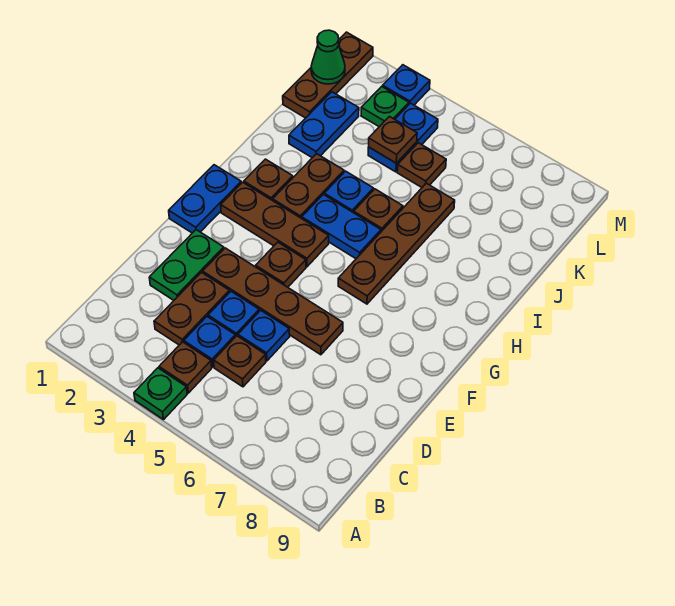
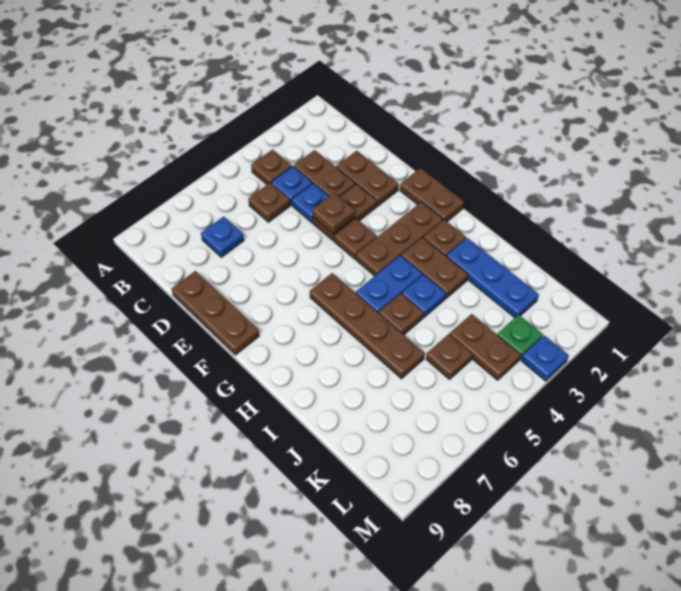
green plate A4 level 1 -> none
green plate D2:E2 level 1 -> brown plate D2:E2 level 1
blue plate D5 level 1 -> blue plate C7 level 1
brown plate E3:E6 level 1 -> brown plate E3:E4 level 1
blue plate F1:G1 level 1 -> brown plate F1:G1 level 1
blue plate J2:K2 level 1 -> blue plate I2:K2 level 1
brown plate K1:M1 level 1 -> brown plate D9:F9 level 1
blue plate K4:L4 level 1 -> brown plate K4:L4 level 1
brown plate K4 level 2 -> brown plate E4 level 2
green cone L1 level 2 -> none

